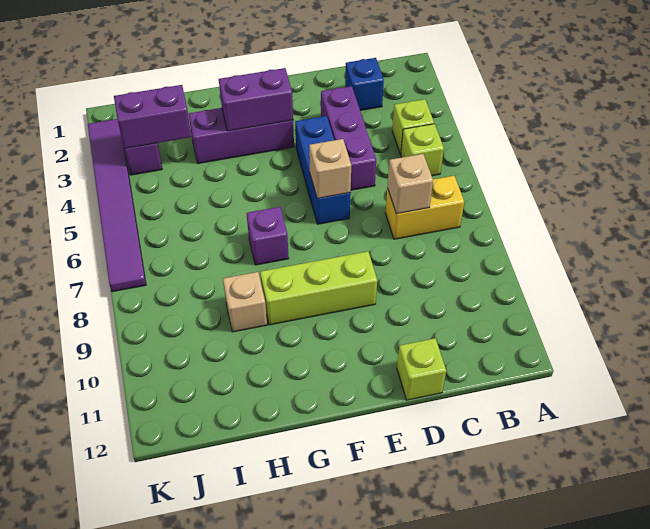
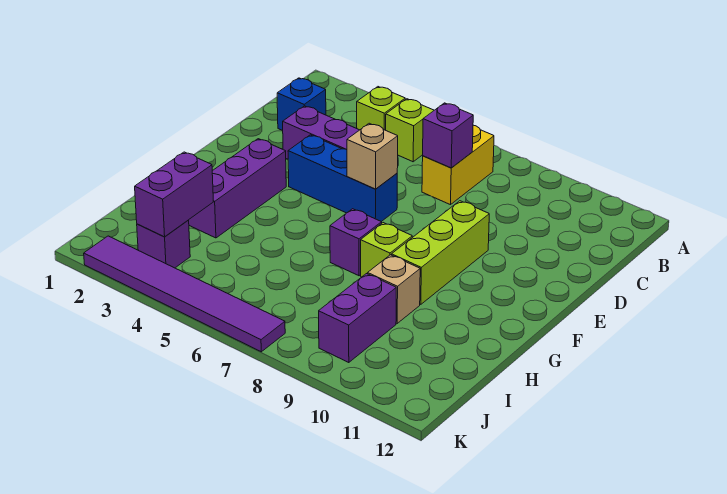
tan brick C7 level 2 -> purple brick C7 level 2
lime brick D12 level 1 -> lime brick G8 level 1
purple brick F3:G3 level 2 -> purple brick I9:J9 level 1

